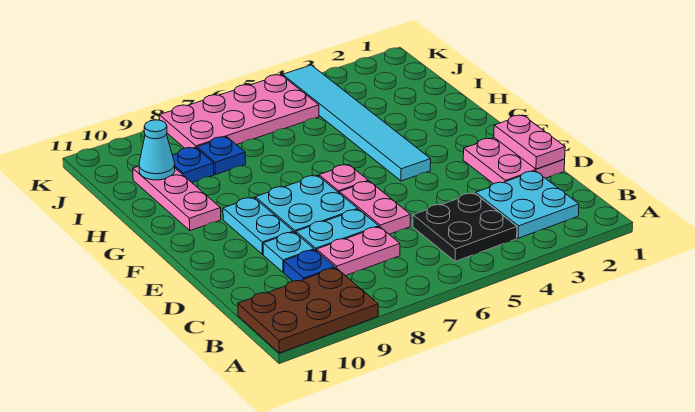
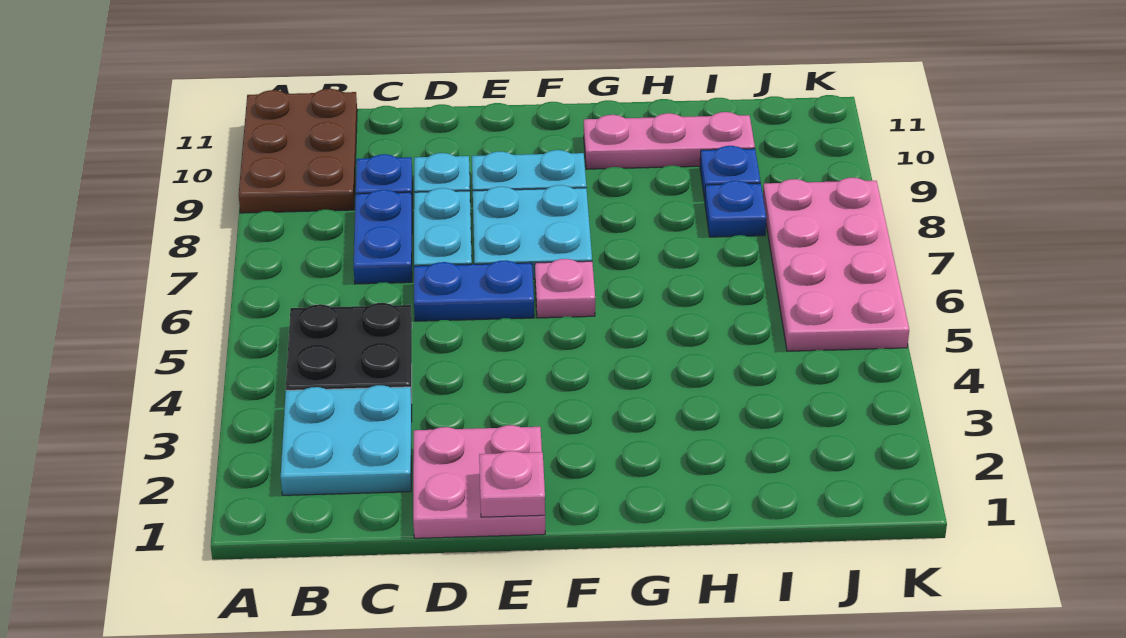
pink plate C7:C8 level 1 -> blue plate C7:C8 level 1
pink plate D1:E1 level 2 -> pink plate E1 level 2
pink plate D6:E6 level 1 -> blue plate D6:E6 level 1
cyan tile F4:K4 level 1 -> none
cyan cone I10 level 2 -> none

